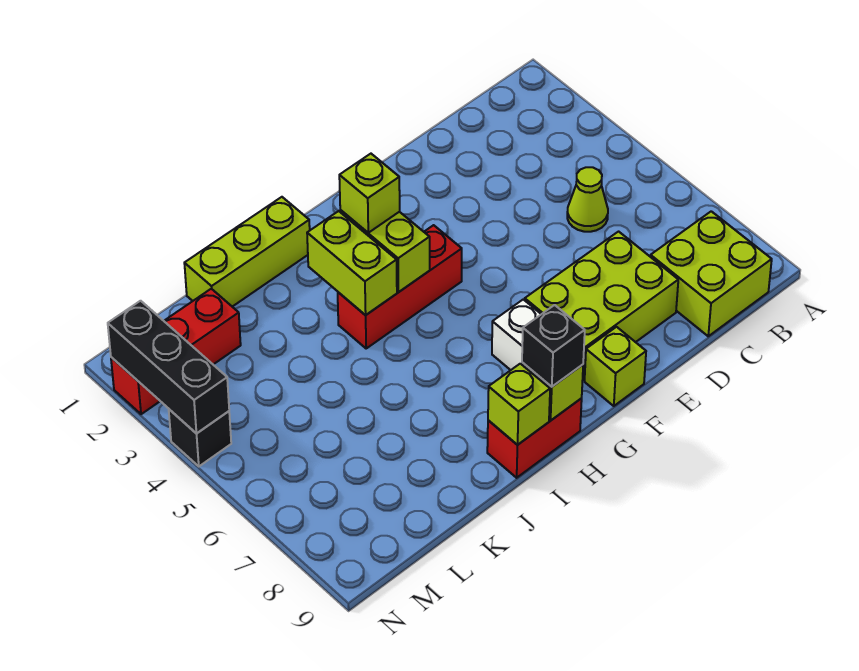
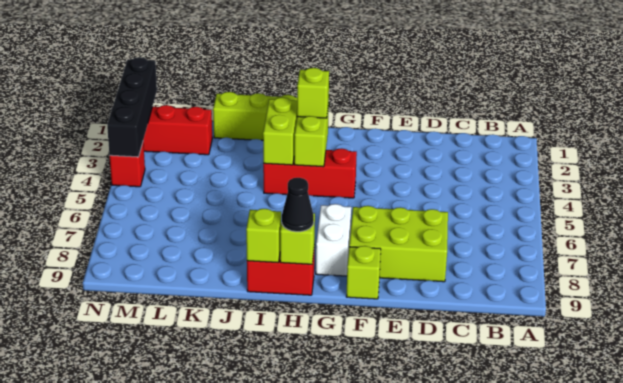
lime brick B8:C9 level 1 -> none
lime cone C5 level 1 -> none
black brick H9 level 3 -> black cone H9 level 3
black brick N2:N4 level 2 -> black brick N1:N4 level 2
black brick N4 level 1 -> red brick N4 level 1

